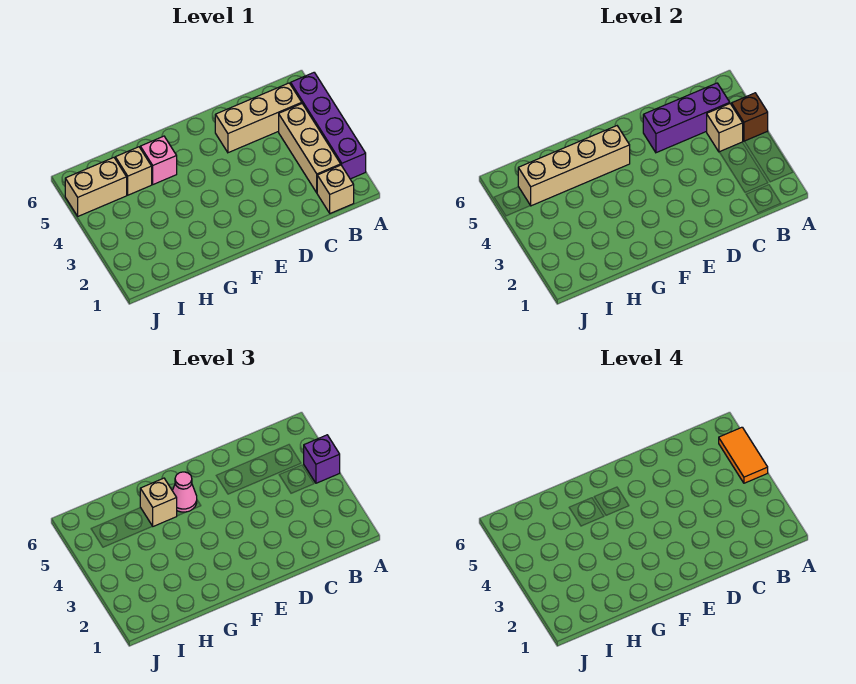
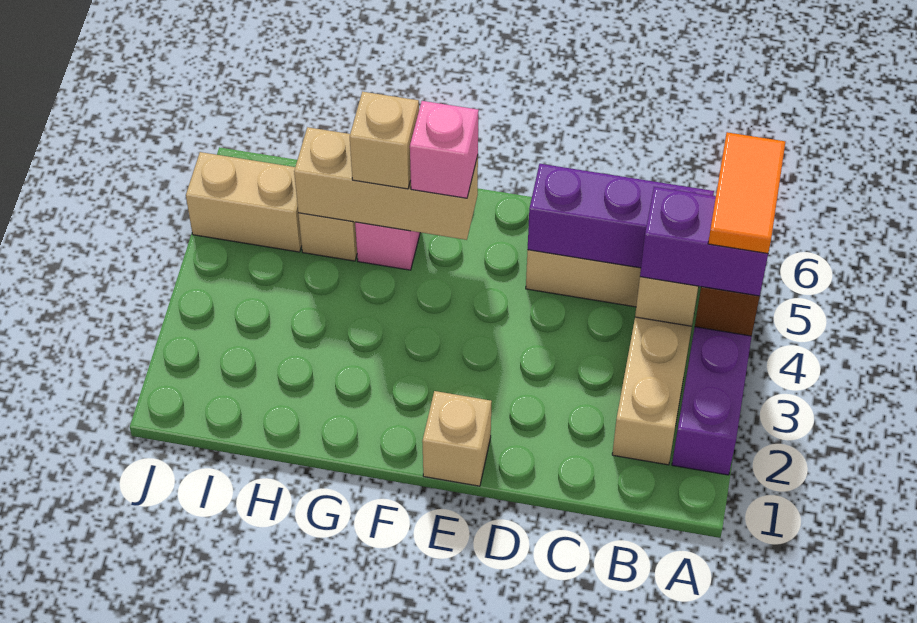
purple brick A4 level 3 -> purple brick A4:B4 level 3
tan brick B1 level 1 -> tan brick E1 level 1
tan brick F5:I5 level 2 -> tan brick F5:H5 level 2
pink cone F5 level 3 -> pink brick F5 level 3

